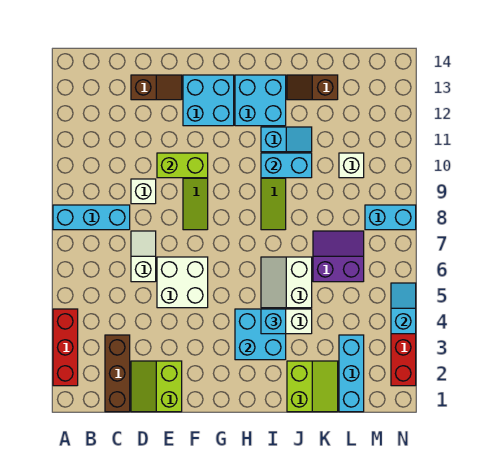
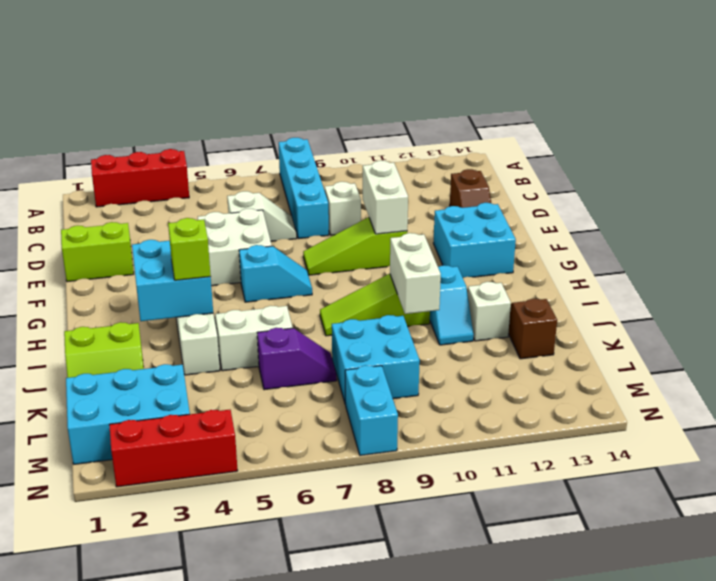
cyan brick A8:C8 level 1 -> cyan brick A8:D8 level 1
brown brick C1:C3 level 1 -> none
lime brick E10:F10 level 2 -> white brick E10:F10 level 2
cyan brick H12:I13 level 1 -> cyan brick K8:L9 level 1
cyan brick I4 level 3 -> lime brick I4 level 3
cyan brick I10:J10 level 2 -> white brick I10:J10 level 2
purple slope K6:L7 level 1 top 6 -> purple slope K6:K7 level 1 top 6
cyan brick L1:L3 level 1 -> cyan brick L1:M3 level 1
white brick L10 level 1 -> white brick J12 level 1
cyan slope N4:N5 level 2 top 4 -> cyan slope G6:G7 level 1 top 6

